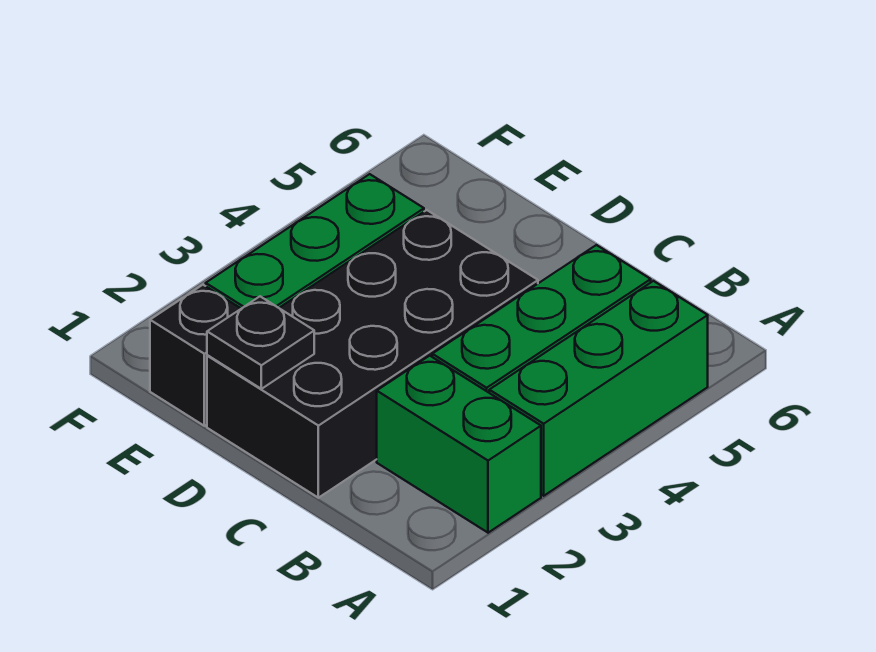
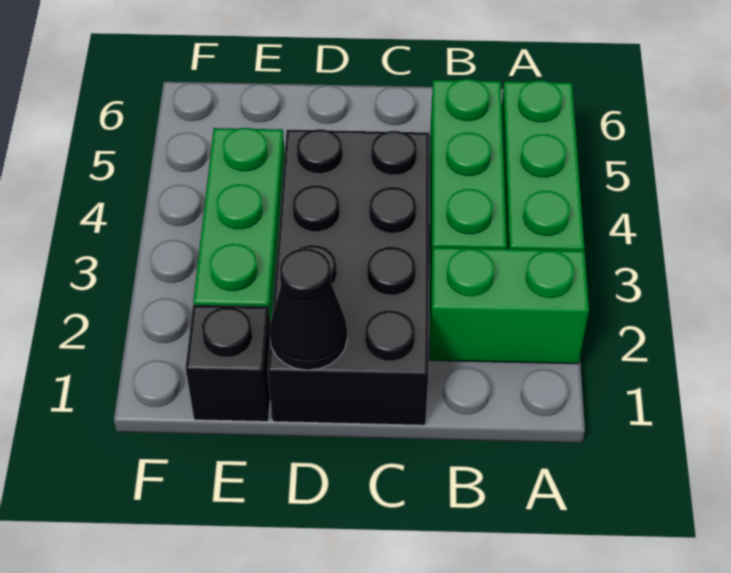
black plate D1 level 2 -> black cone D1 level 2

